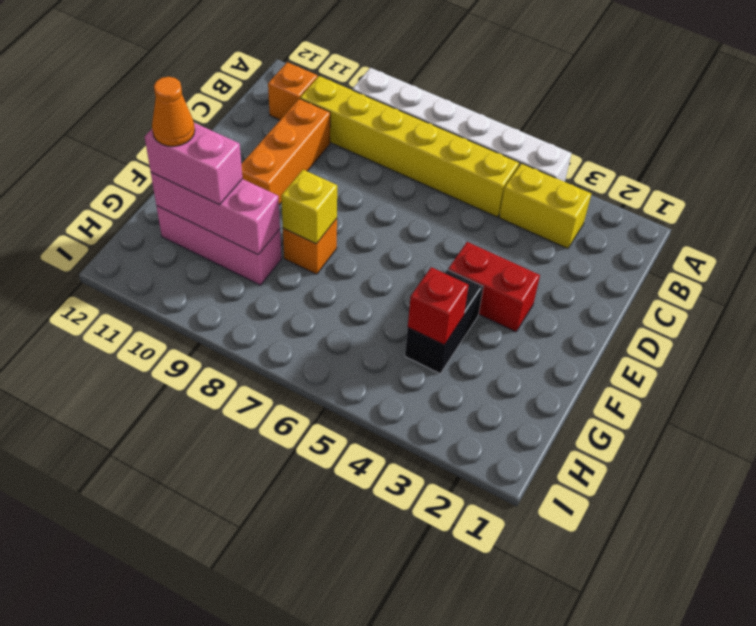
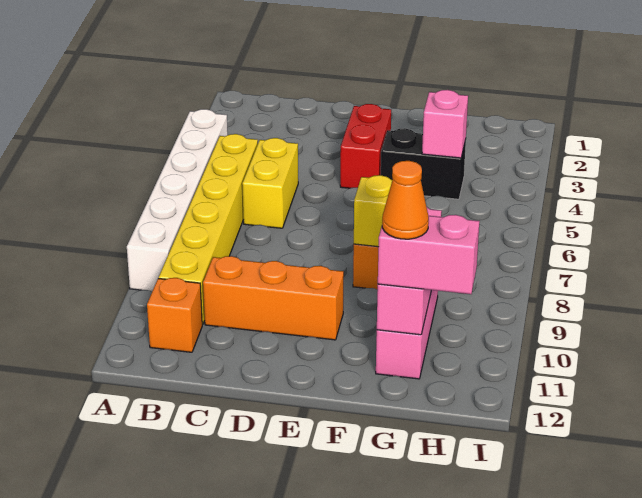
yellow brick B3:B4 level 1 -> yellow brick C5:C6 level 1
red brick G4 level 2 -> pink brick G4 level 2
pink brick G10:G11 level 3 -> pink brick G11:H11 level 3

